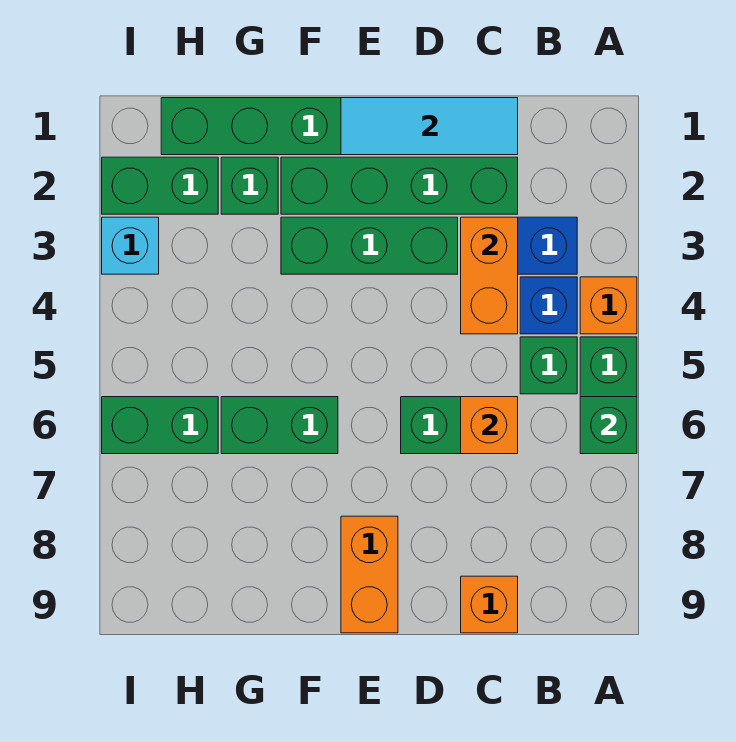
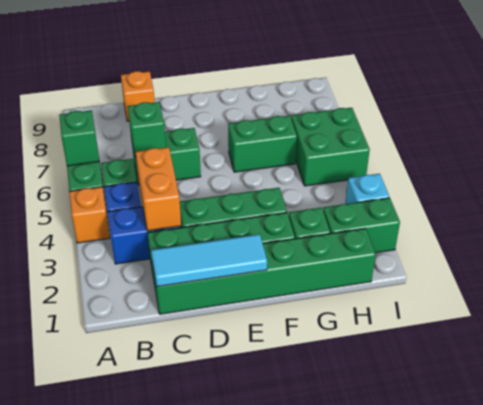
orange brick C6 level 2 -> green brick C6 level 2
orange brick E8:E9 level 1 -> none
green brick H6:I6 level 1 -> green brick H5:I6 level 1

